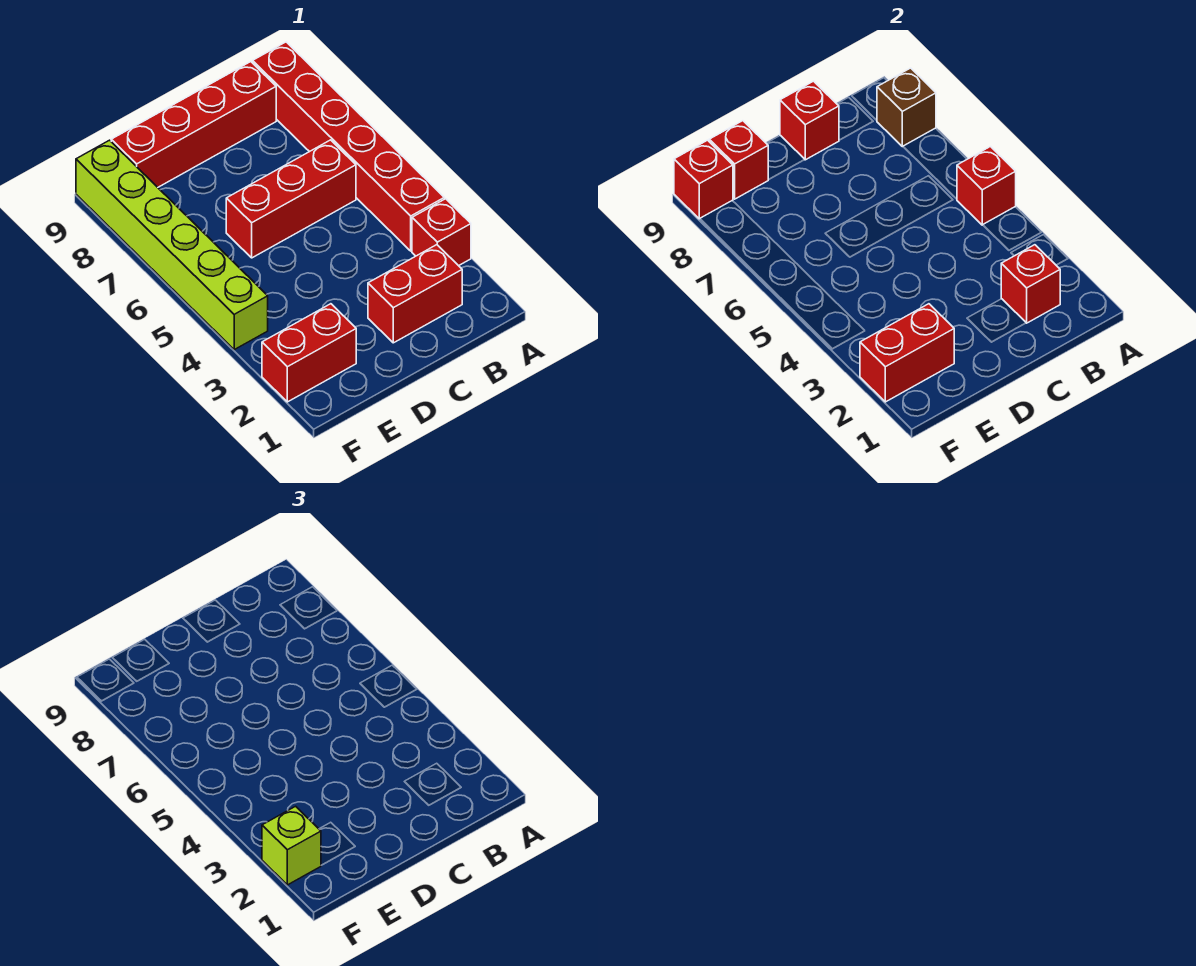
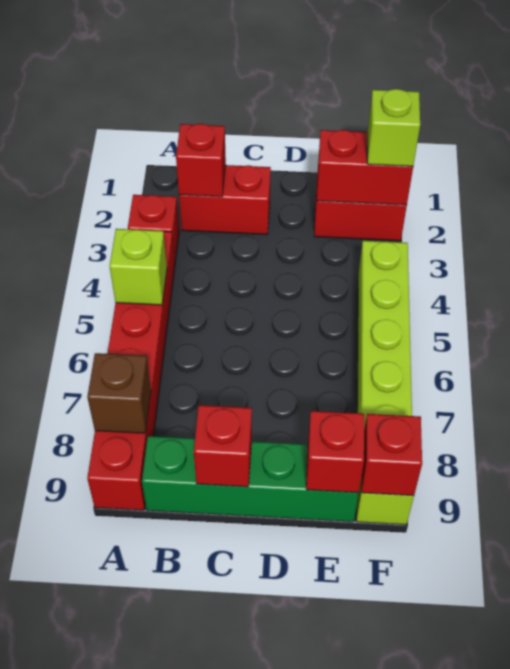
red brick A5 level 2 -> lime brick A5 level 2
red brick B6:D6 level 1 -> none
red brick B9:E9 level 1 -> green brick B9:E9 level 1

